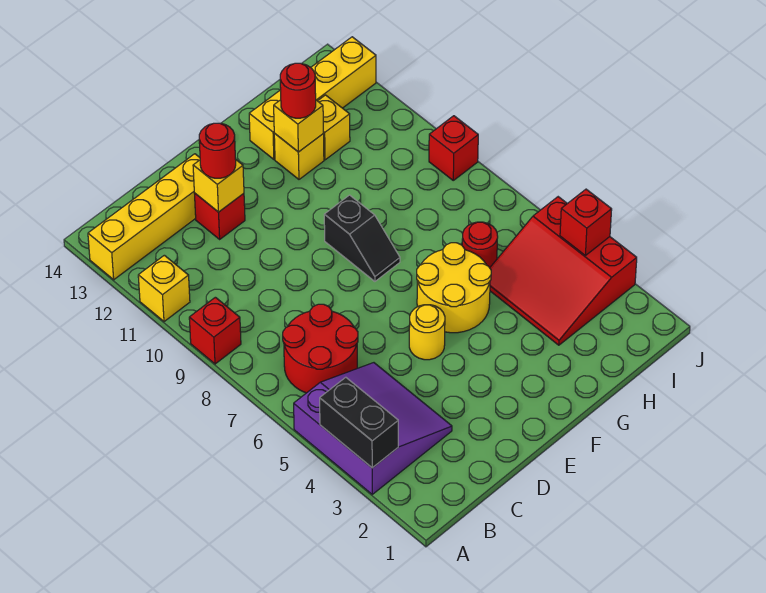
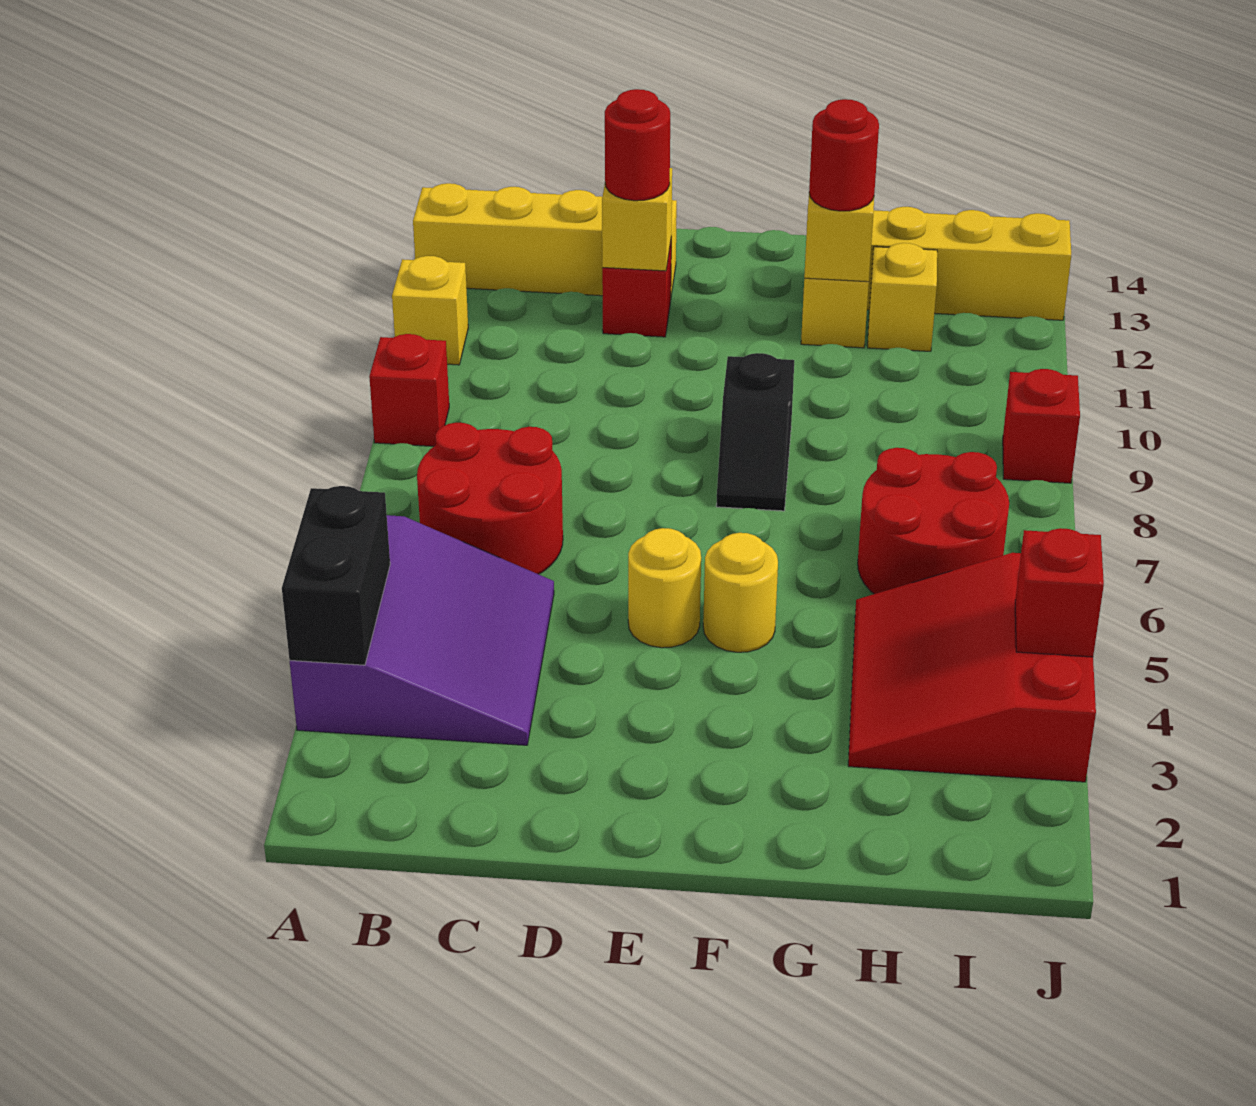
yellow round brick F5:G6 level 1 -> yellow round brick F5 level 1
red round brick H6 level 1 -> red round brick H6:I7 level 1

